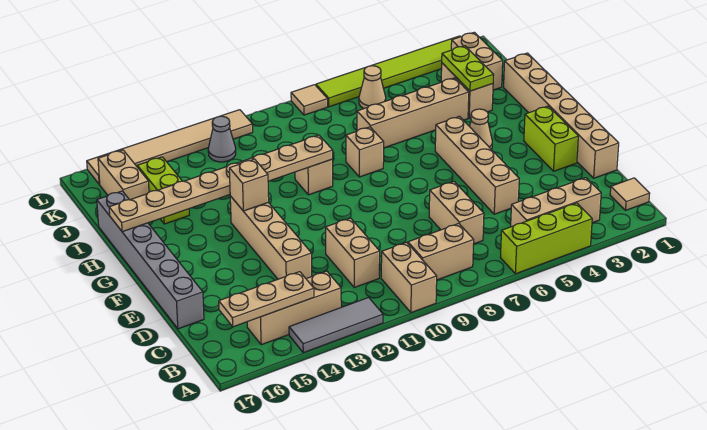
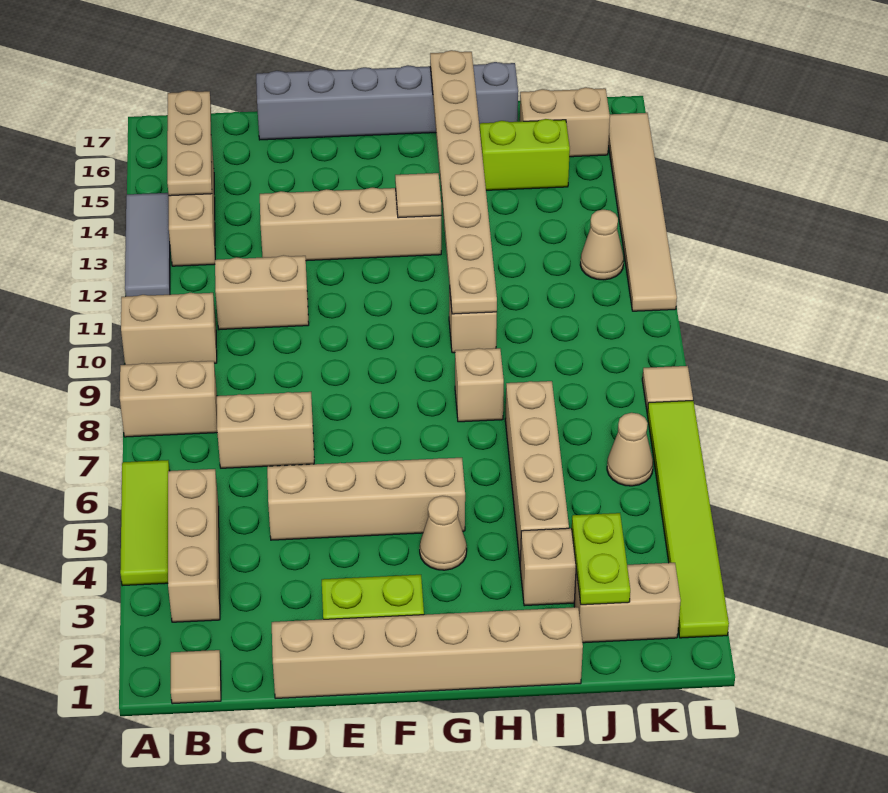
lime brick A4:A6 level 1 -> lime tile A4:A6 level 1
tan brick B8:B9 level 1 -> tan brick A8:B8 level 1
tan brick G13 level 2 -> tan tile G13 level 2
lime plate I3:J3 level 2 -> lime plate J2:J3 level 2
grey cone K12 level 1 -> tan cone K12 level 1

